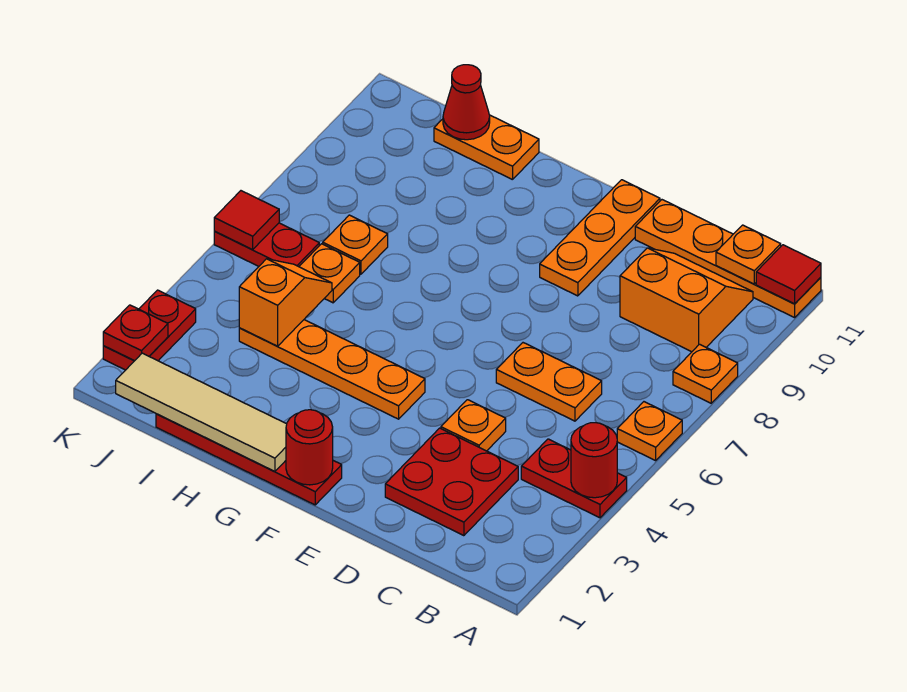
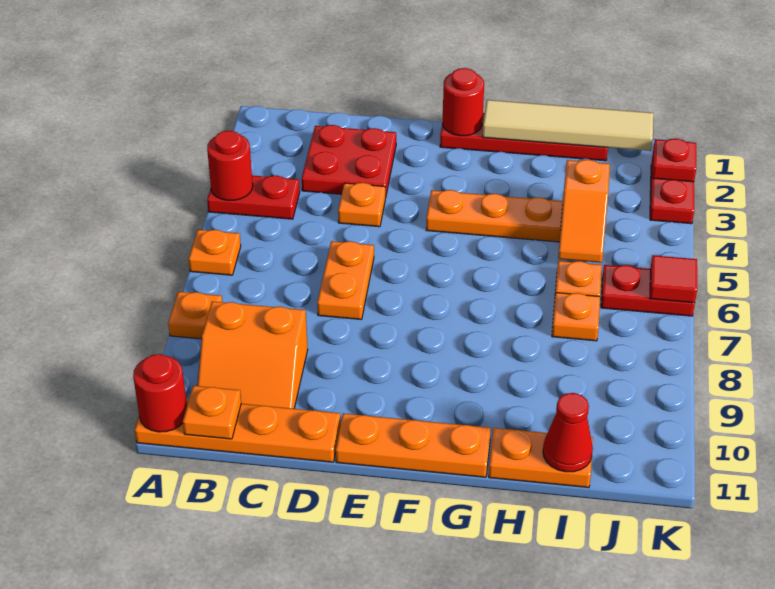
red tile A11 level 2 -> red round brick A11 level 2
orange plate C6:D6 level 1 -> orange plate D6:D7 level 1
orange plate E9:E11 level 1 -> orange plate E11:G11 level 1

